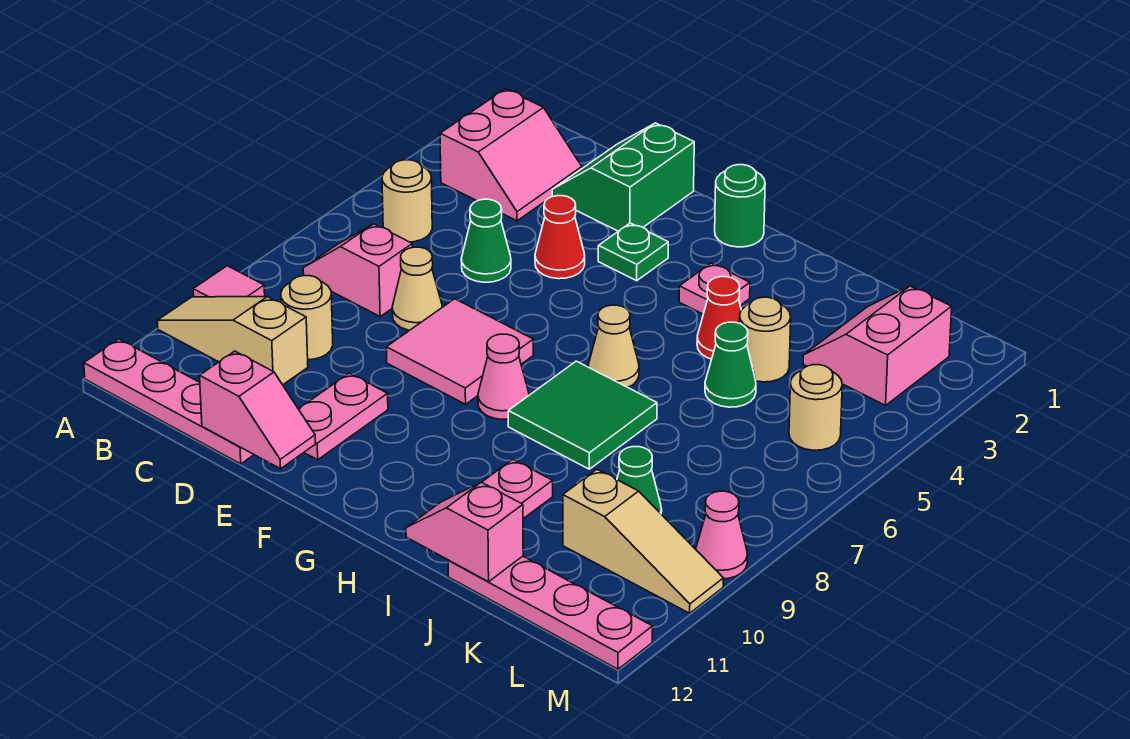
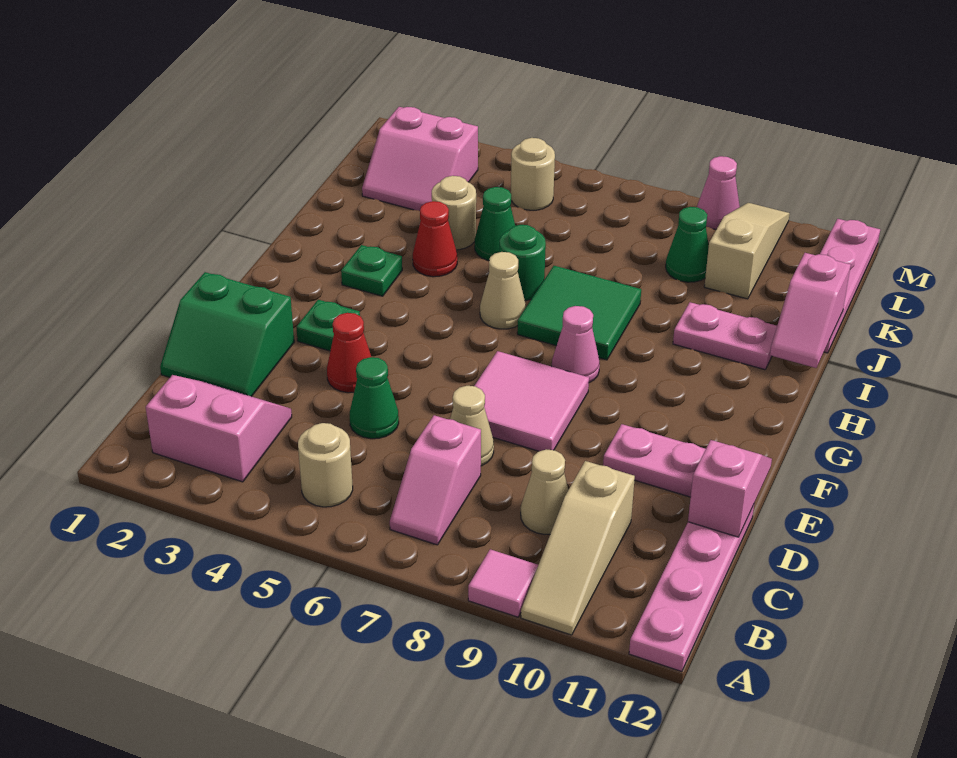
tan round brick C9 level 1 -> tan cone C9 level 1
green round brick G1 level 1 -> green round brick I6 level 1
pink plate H3 level 1 -> green plate H3 level 1

